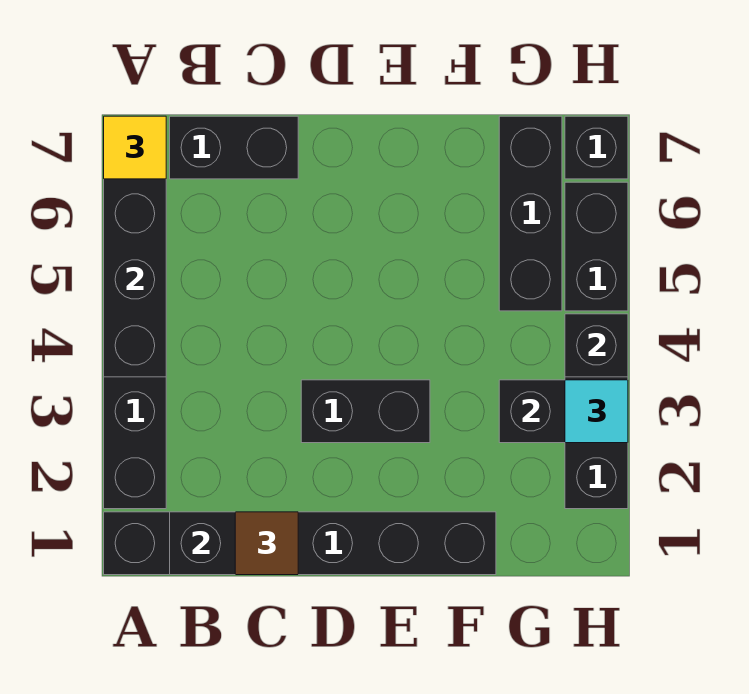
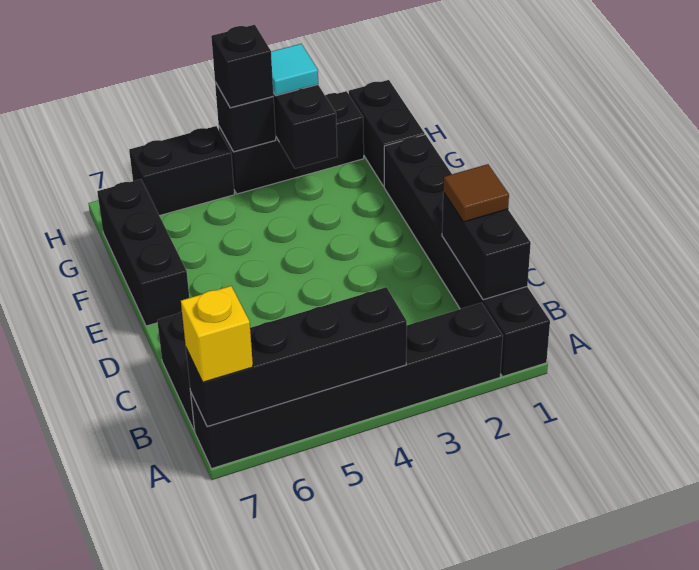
yellow tile A7 level 3 -> yellow brick A7 level 3
black brick D3:E3 level 1 -> black brick G1:H1 level 1
black brick G5:G7 level 1 -> black brick E7:G7 level 1
black brick H7 level 1 -> black brick H4 level 3

